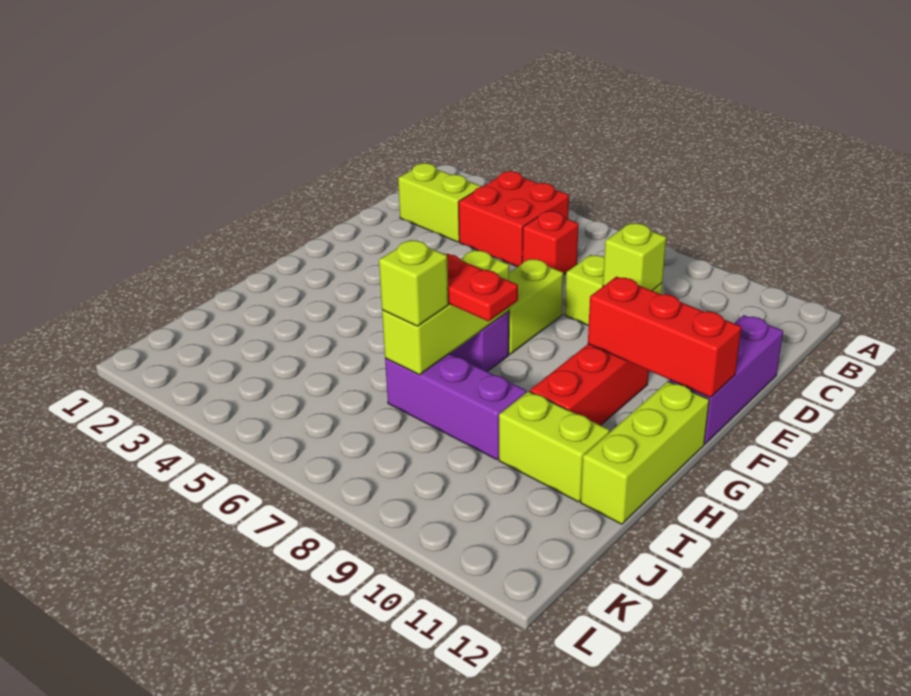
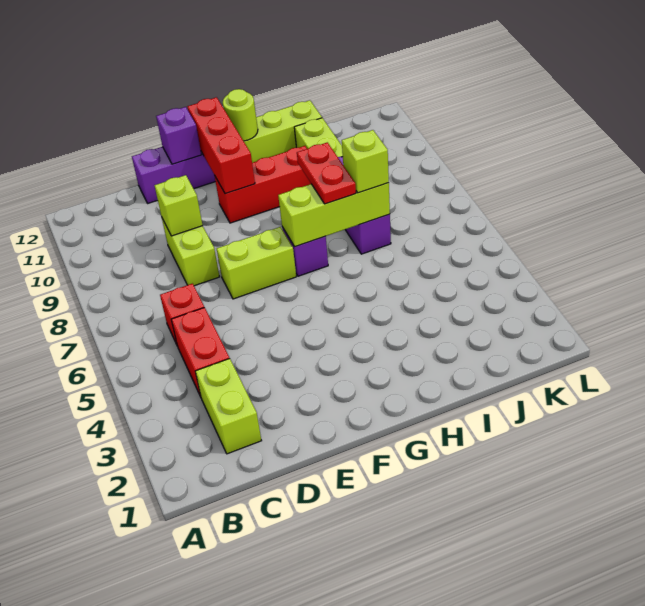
red brick B4:C5 level 1 -> red brick C4:C5 level 1
none -> purple brick E12 level 2
none -> lime round brick G12 level 2

